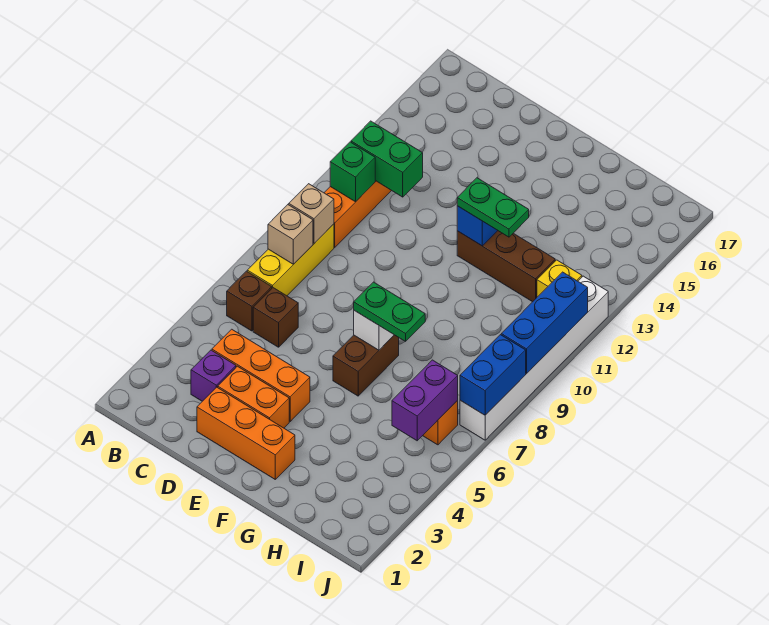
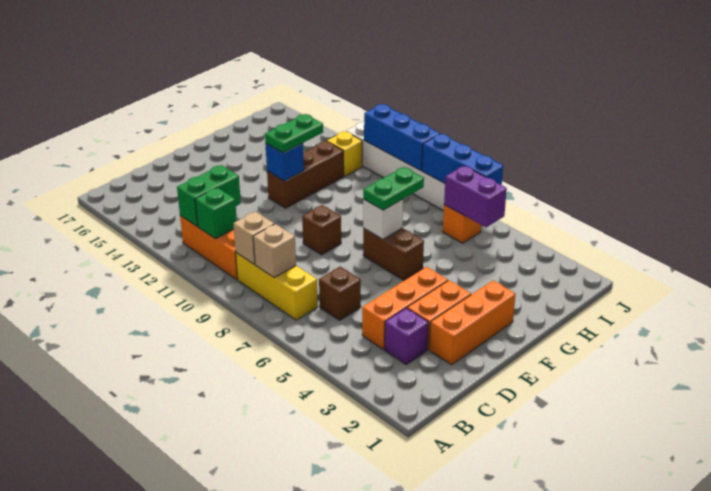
brown brick B6 level 1 -> brown brick E9 level 1
blue brick J7:J8 level 2 -> blue brick J6:J8 level 2

